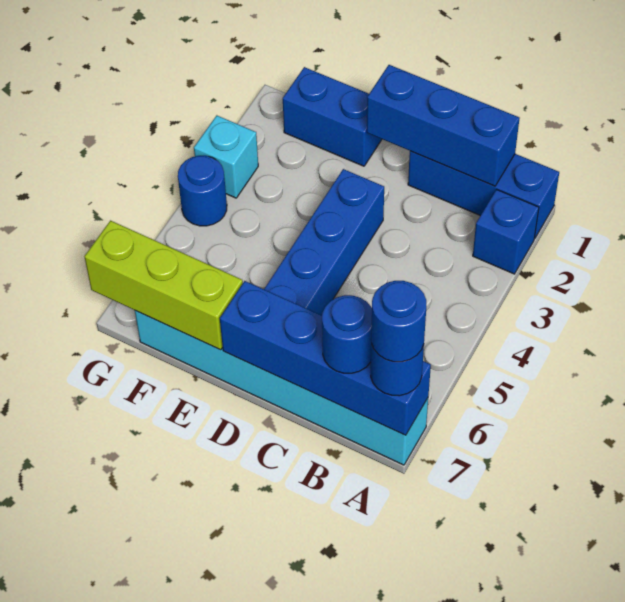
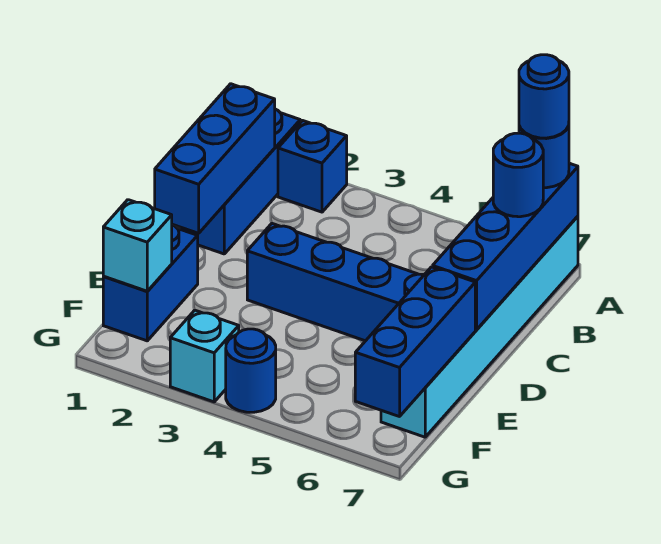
lime brick E7:G7 level 2 -> blue brick E7:G7 level 2
none -> cyan brick F1 level 2

